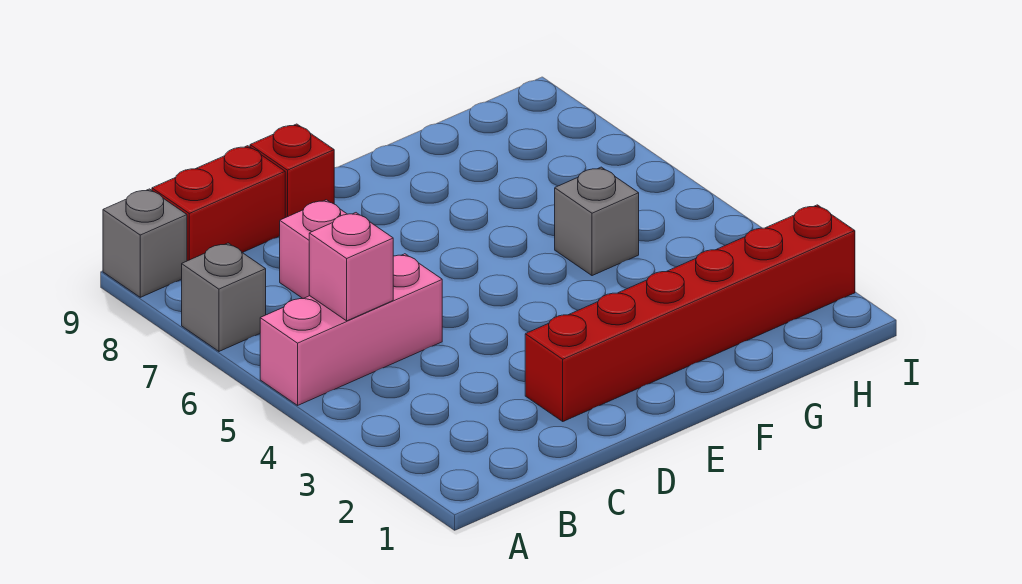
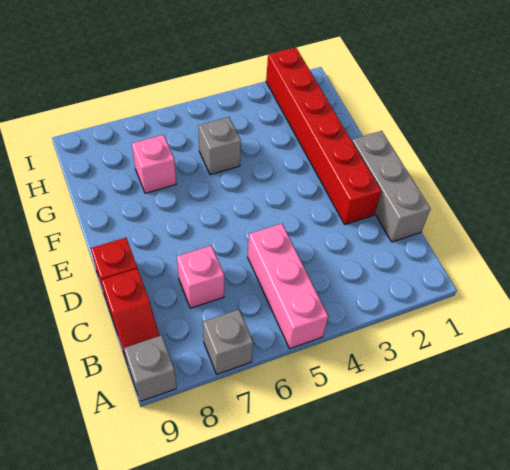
pink brick B5 level 2 -> pink brick G7 level 1
red brick B9:C9 level 1 -> red slope B9:C9 level 1 top C
none -> grey brick C1:E1 level 1

